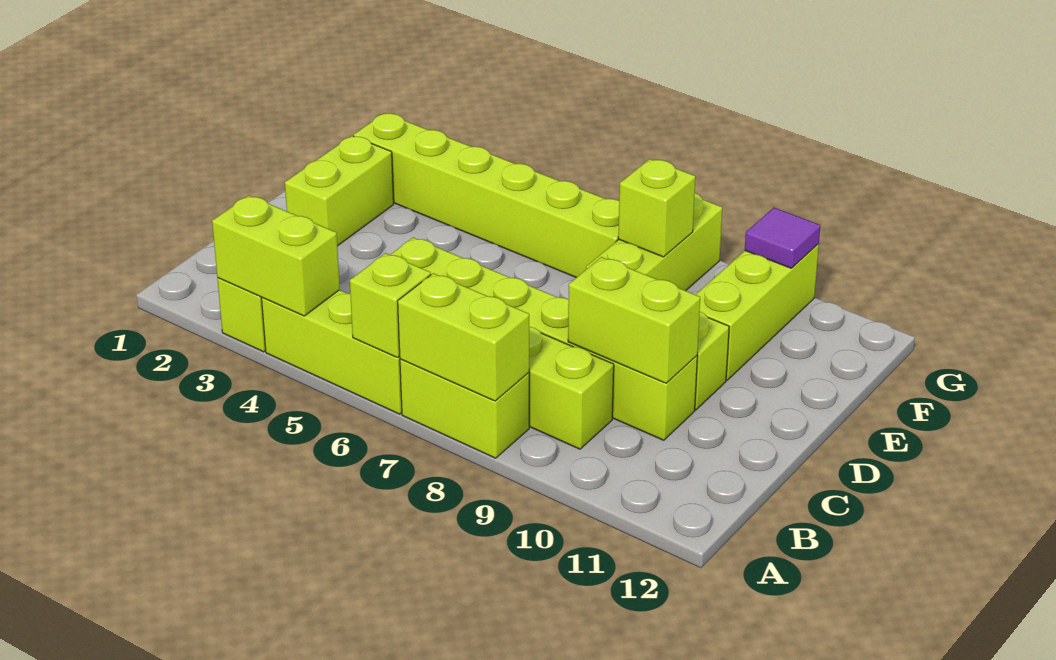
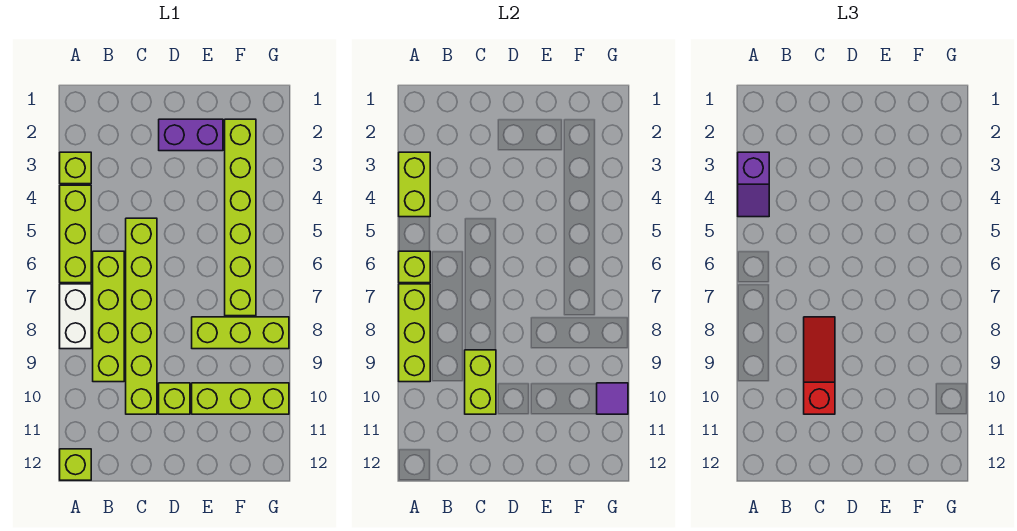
none -> purple slope A3:A4 level 3 top 3
lime brick A7:A8 level 1 -> white brick A7:A8 level 1
lime brick A7:A8 level 2 -> lime brick A7:A9 level 2
none -> red slope C8:C10 level 3 top 10
lime brick D2:E2 level 1 -> purple brick D2:E2 level 1
lime brick F8 level 2 -> lime brick A12 level 1

